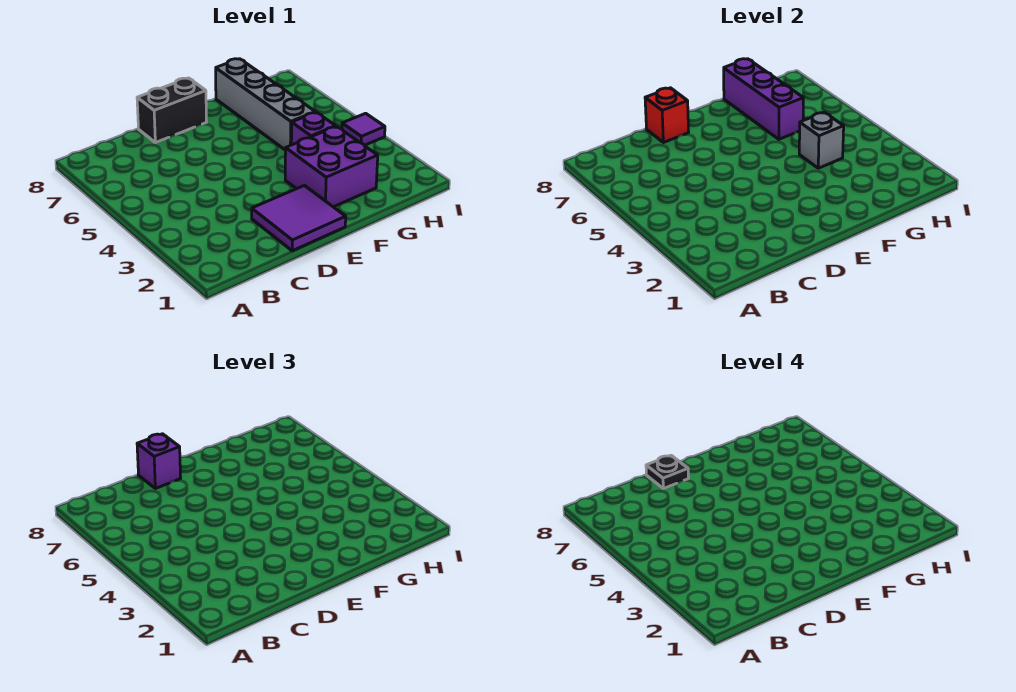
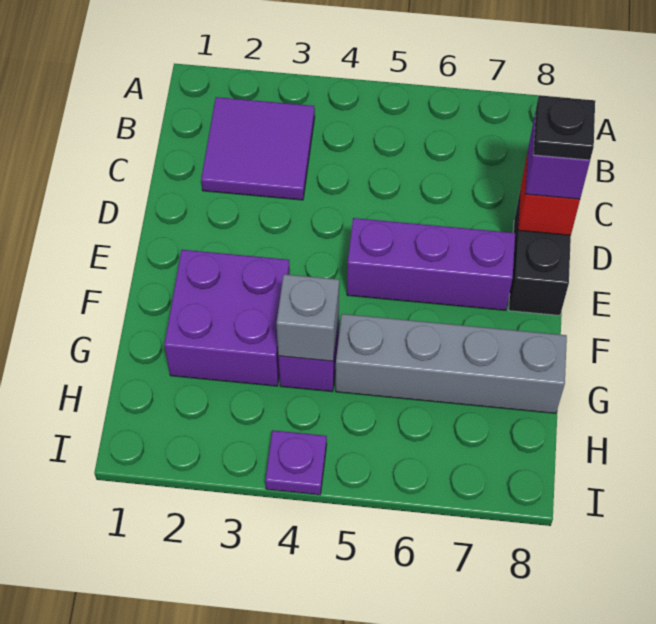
purple tile D1:E2 level 1 -> purple tile B2:C3 level 1
purple brick G6:G8 level 2 -> purple brick E5:E7 level 1
purple tile I4 level 1 -> purple plate I4 level 1

